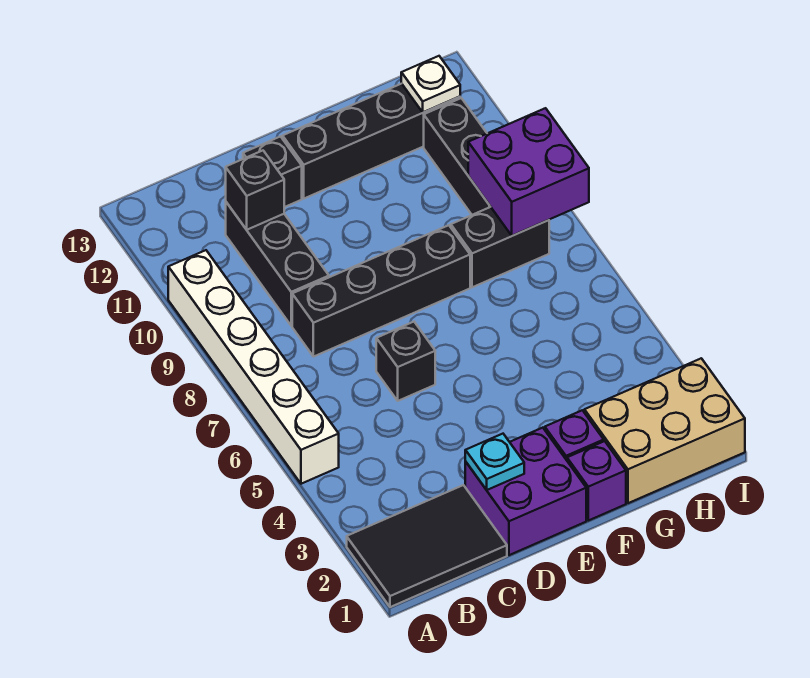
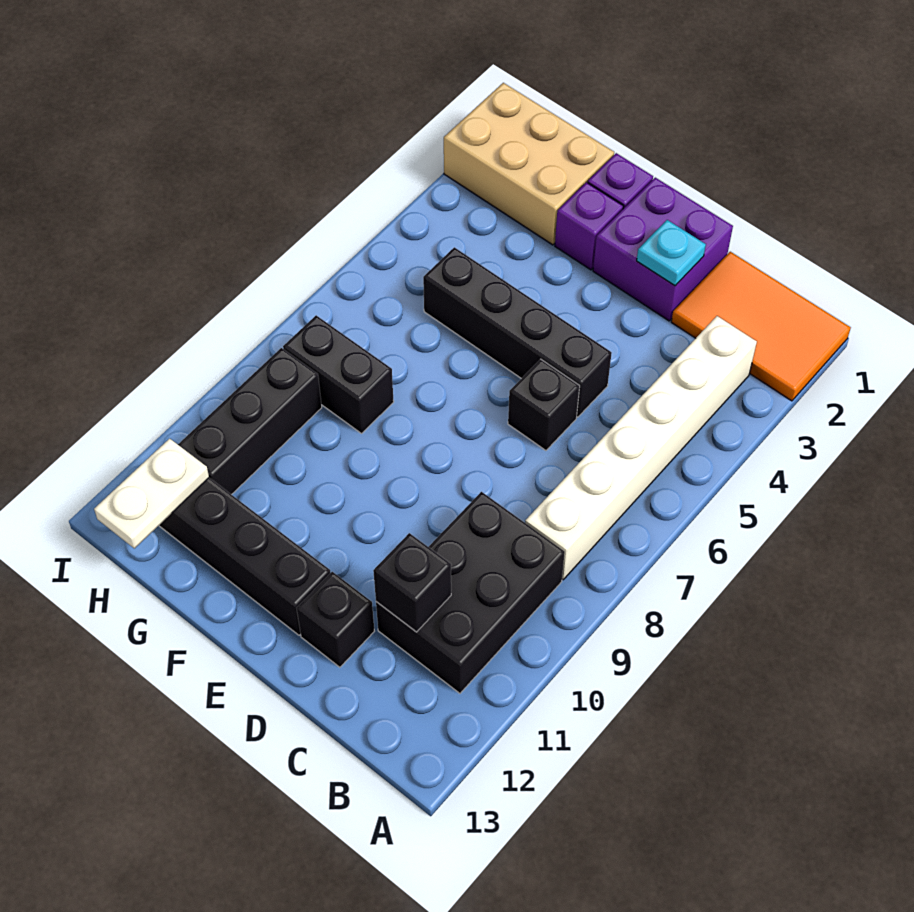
black tile A1:C2 level 1 -> orange tile A1:C2 level 1
white brick A5:A10 level 1 -> white brick B3:B8 level 1
black brick C8:F8 level 1 -> black brick D5:G5 level 1
black brick C9:C11 level 1 -> black brick B9:C11 level 1
purple brick H8:I9 level 2 -> none
white plate H12 level 2 -> white plate H12:H13 level 2

